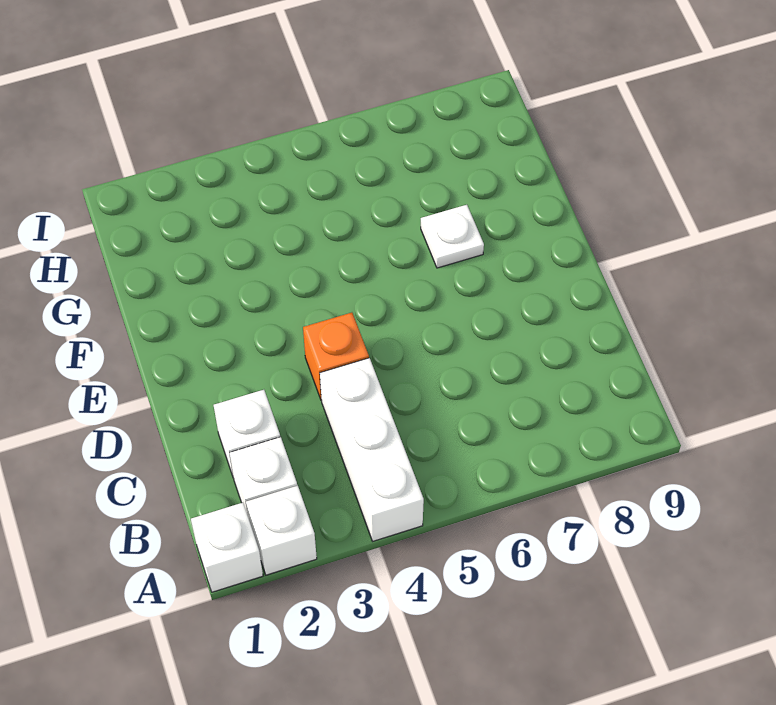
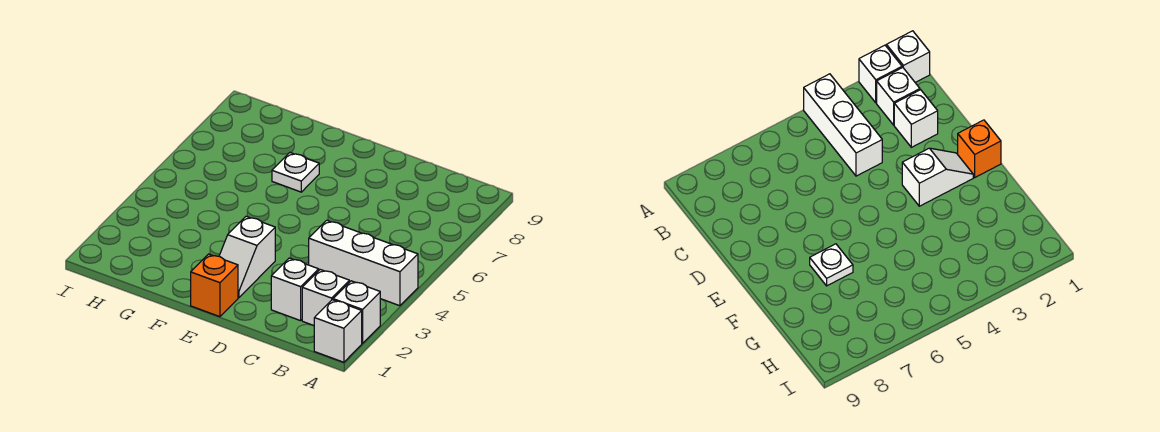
orange brick D4 level 1 -> orange brick E1 level 1
none -> white slope E2:E3 level 1 top 3

